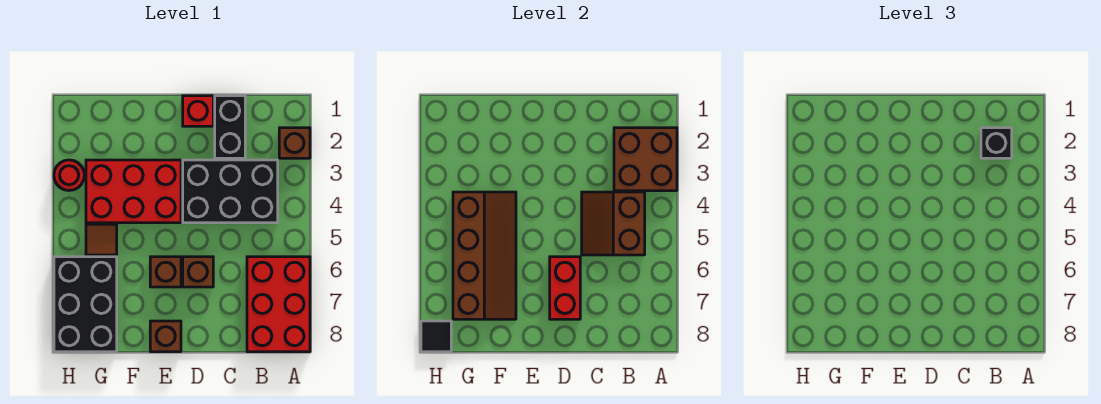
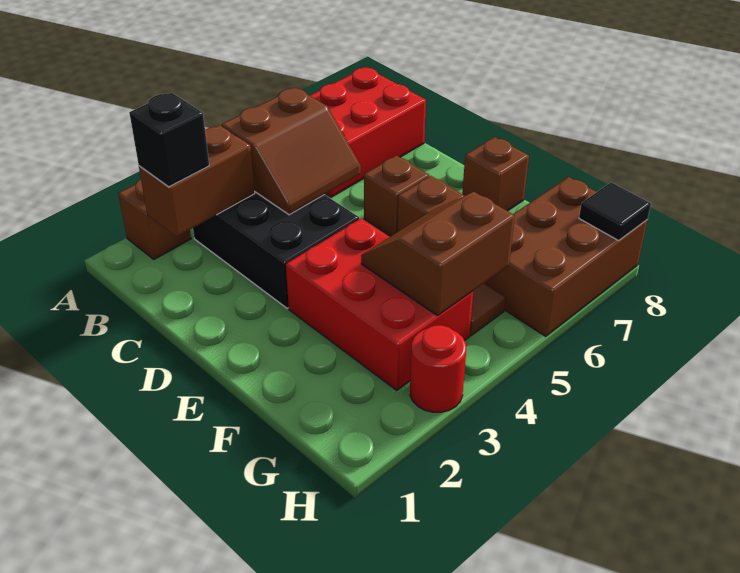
brown brick A2:B3 level 2 -> brown brick B2:B3 level 2
black brick C1:C2 level 1 -> none
red brick D1 level 1 -> none
red brick D6:D7 level 2 -> none
brown slope F4:G7 level 2 top G -> brown slope F4:G5 level 2 top G
black brick G6:H8 level 1 -> brown brick G6:H8 level 1

